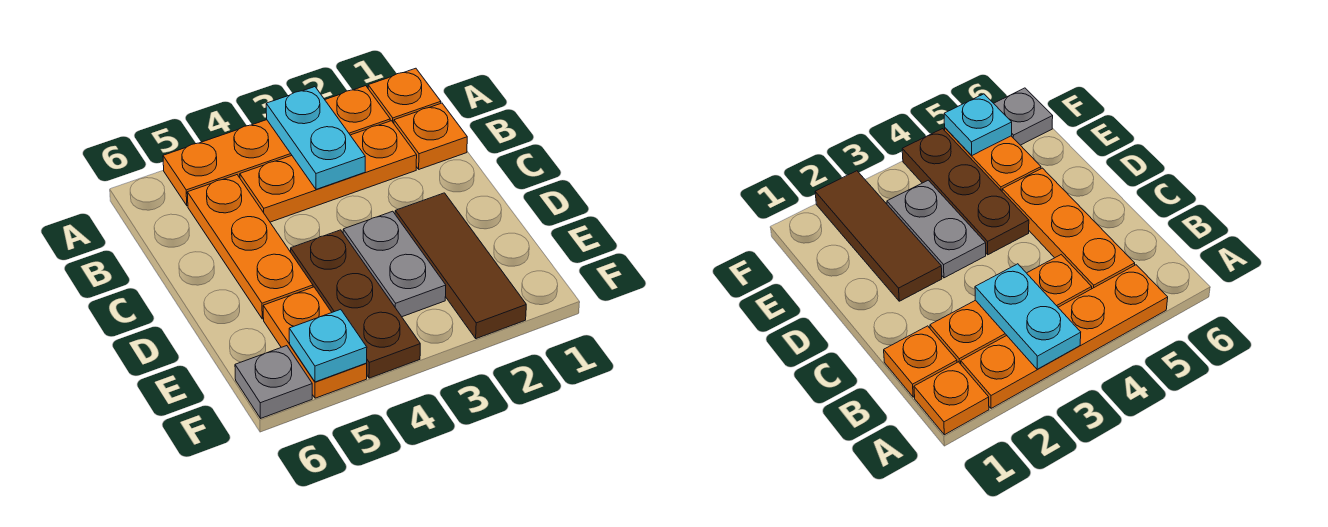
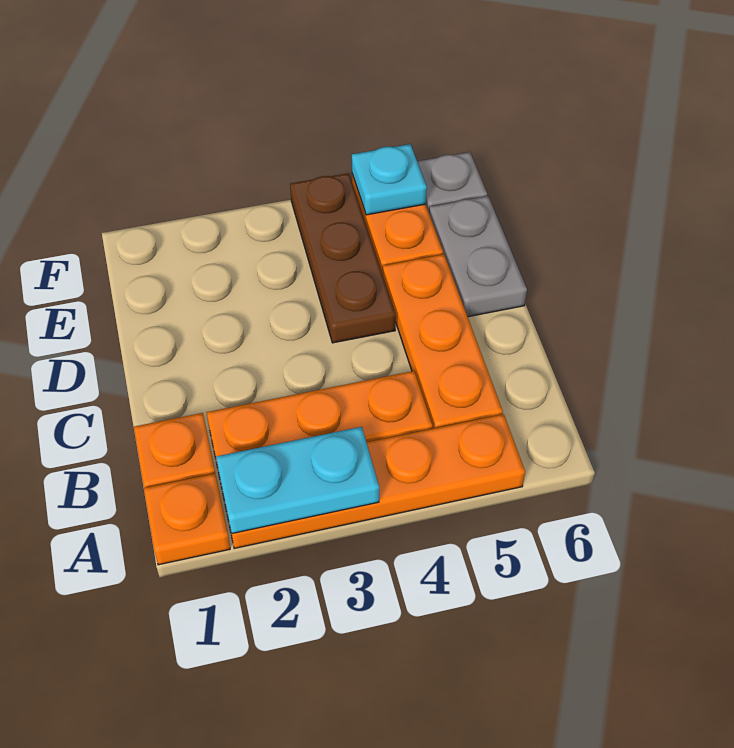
cyan plate A3:B3 level 2 -> cyan plate A2:A3 level 2
brown tile D2:F2 level 1 -> none
grey plate D3:E3 level 1 -> grey plate D6:E6 level 1

